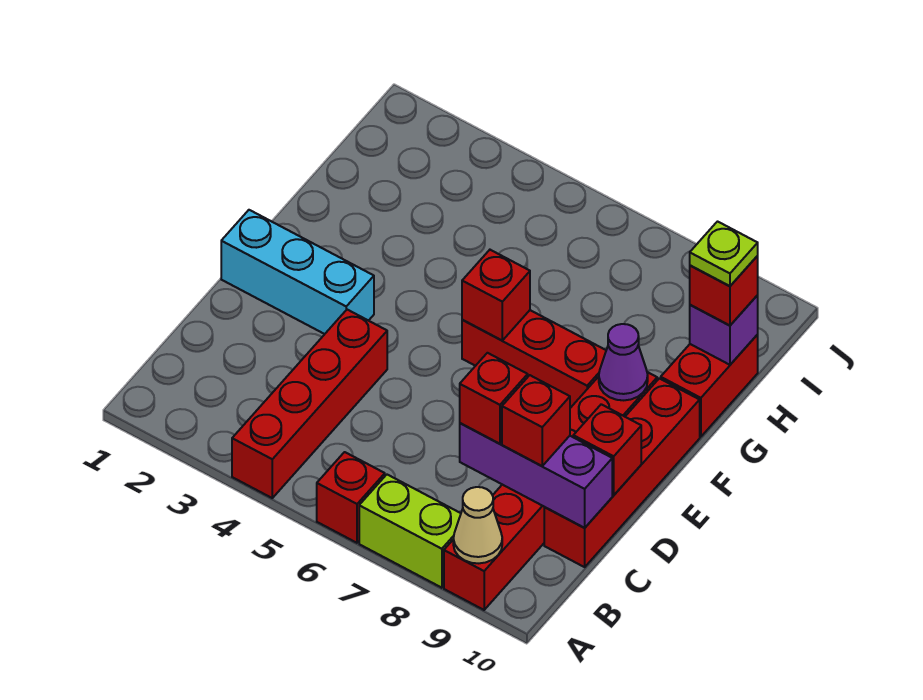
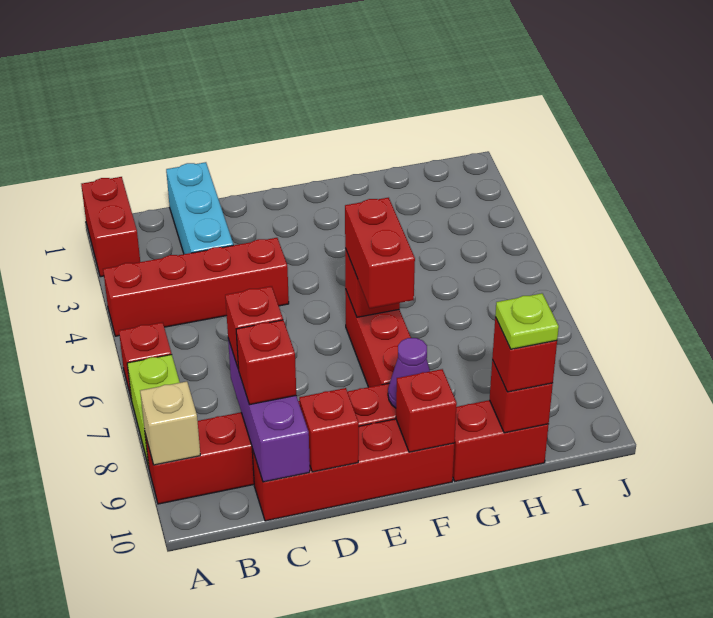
none -> red brick A1:A2 level 1
tan cone A9 level 2 -> tan brick A9 level 2
cyan brick E1:E3 level 1 -> cyan brick C1:C3 level 1
none -> red brick F6:F7 level 3
none -> red brick F10 level 2
purple brick H10 level 2 -> red brick H10 level 2

